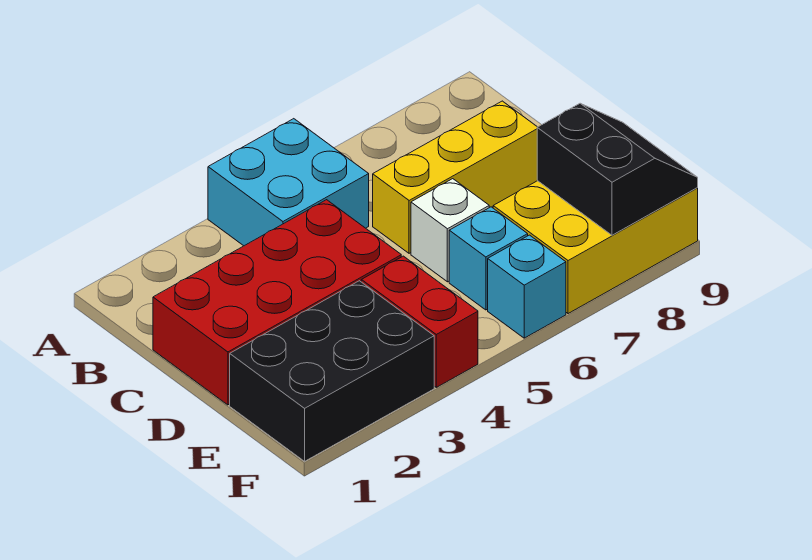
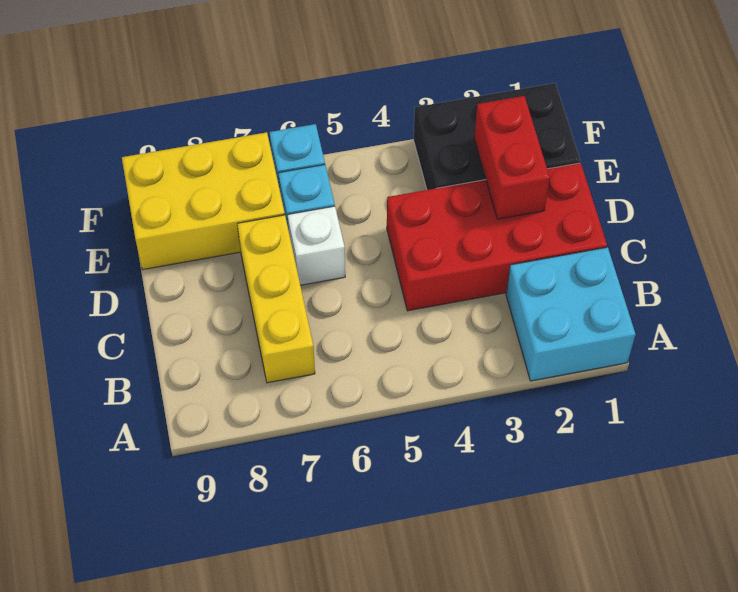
cyan brick A4:B5 level 1 -> cyan brick A1:B2 level 1
yellow brick C6:C8 level 1 -> yellow brick B7:D7 level 1
red brick E4:F4 level 1 -> red brick D2:E2 level 2
black slope E8:F9 level 2 top 8 -> none

